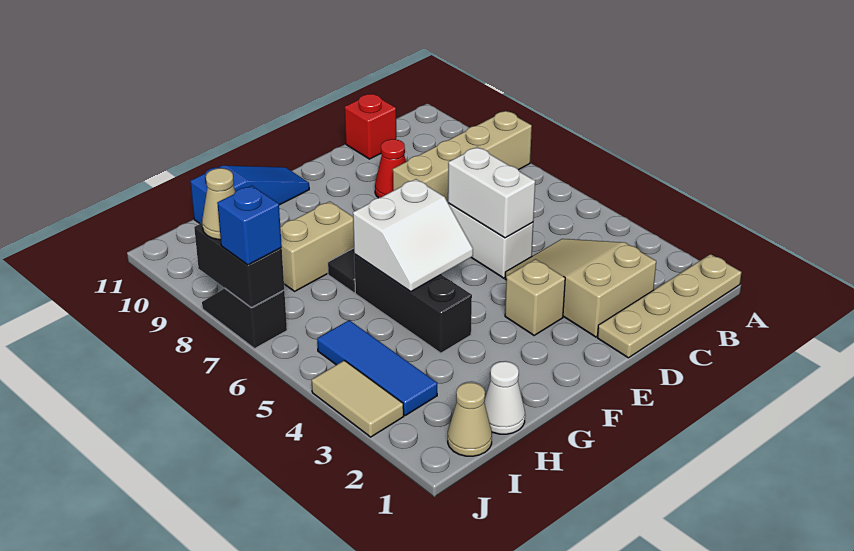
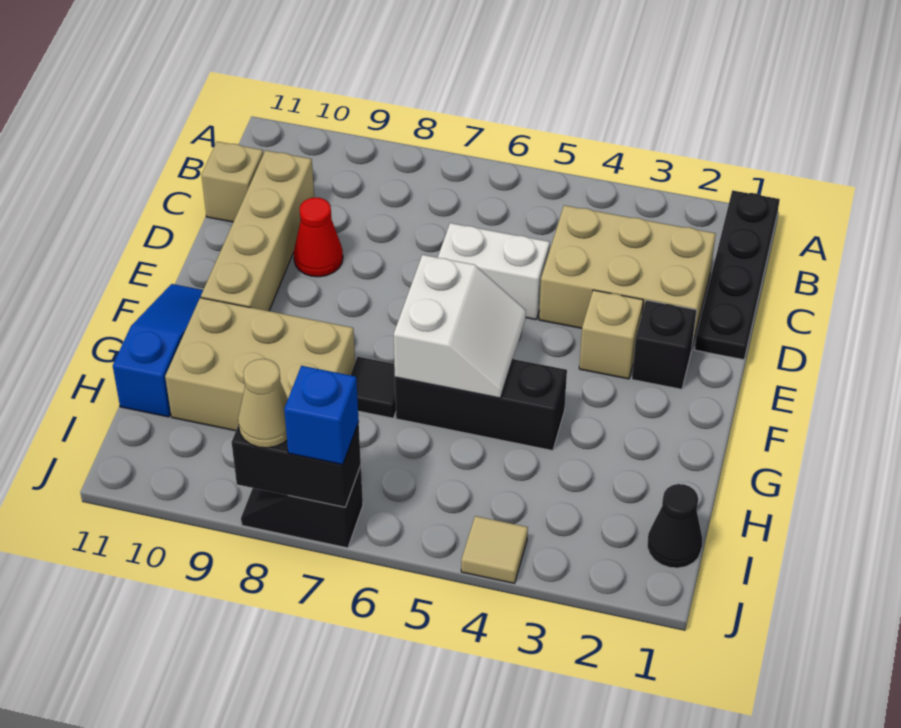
tan plate A1:D1 level 1 -> black plate A1:D1 level 1
tan brick A8:D8 level 1 -> tan brick C10:F10 level 1
tan slope C2:D4 level 1 top 2 -> tan brick C2:D4 level 1
red brick C11 level 1 -> tan brick C11 level 1
white brick D5:D6 level 2 -> none
none -> black brick E2 level 1
tan brick G8:H8 level 1 -> tan brick G8:H10 level 1
white cone H1 level 1 -> none
tan cone I1 level 1 -> black cone I1 level 1
blue tile I3:I5 level 1 -> none
tan tile J3:J4 level 1 -> tan tile J4 level 1

